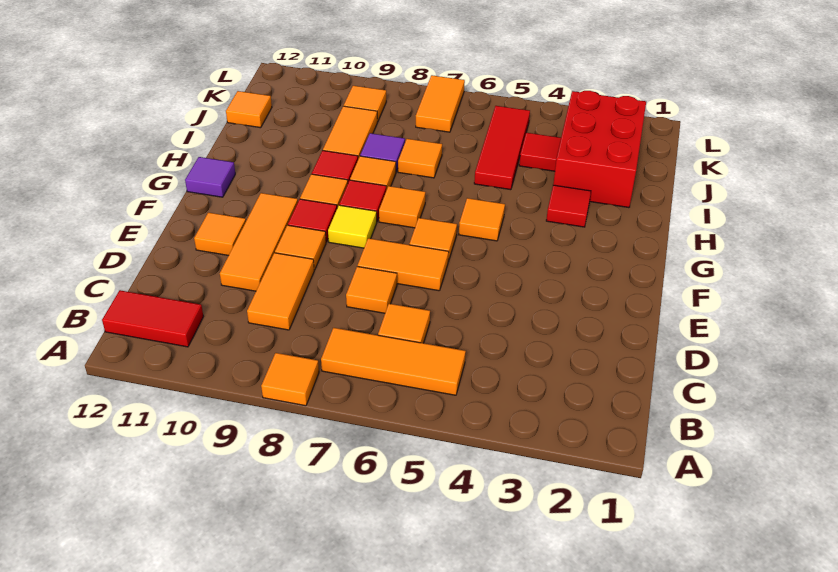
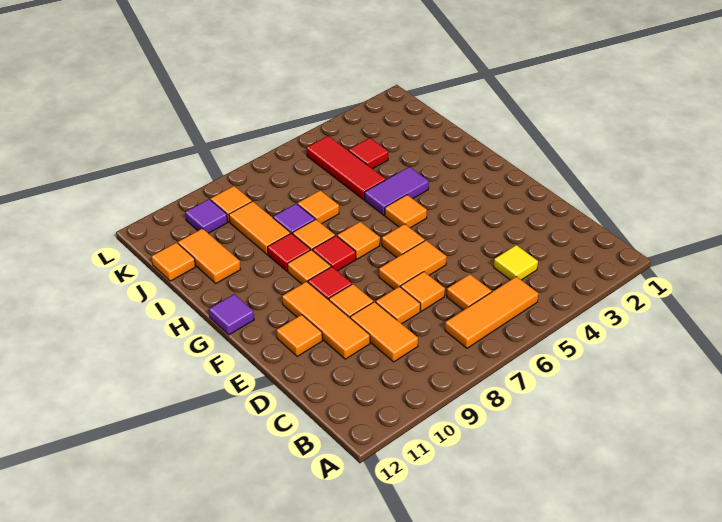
orange tile A8 level 1 -> orange tile D8 level 1
red tile B11:B12 level 1 -> none
yellow tile F8 level 1 -> yellow tile C4 level 1
red tile H3 level 1 -> none
none -> purple tile H4:H5 level 1
red brick I2:K3 level 1 -> none
orange tile K7:L7 level 1 -> orange tile I11:J11 level 1
none -> purple tile K10 level 1

